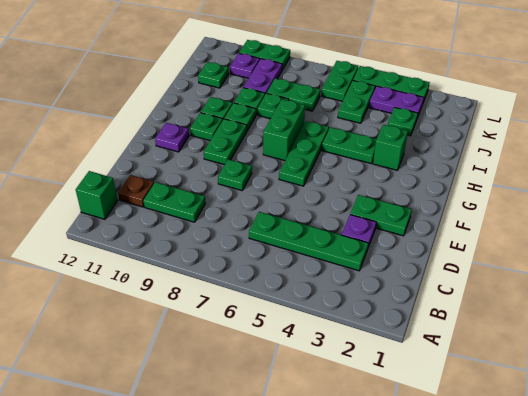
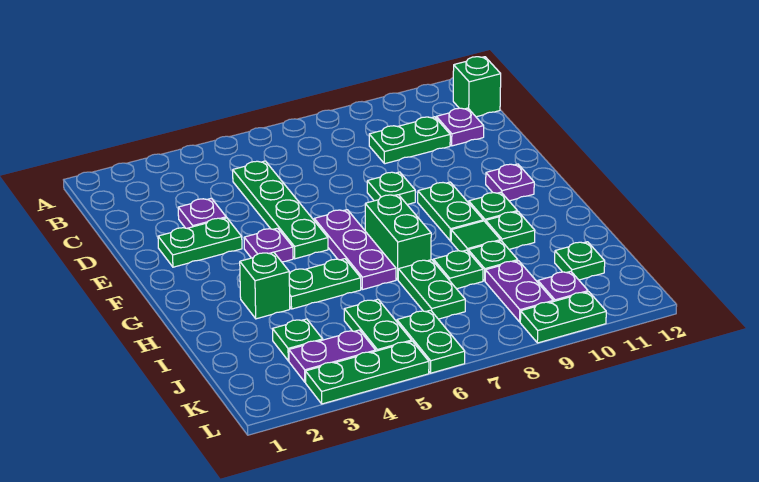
green plate C3:C6 level 1 -> green plate C5:F5 level 1
brown plate C11 level 1 -> purple plate C11 level 1
none -> purple plate F4 level 1
green plate F6:H6 level 1 -> purple plate F6:H6 level 1
green plate H9 level 1 -> green tile H9 level 1
green plate J7:J8 level 1 -> green plate I7:J7 level 1

